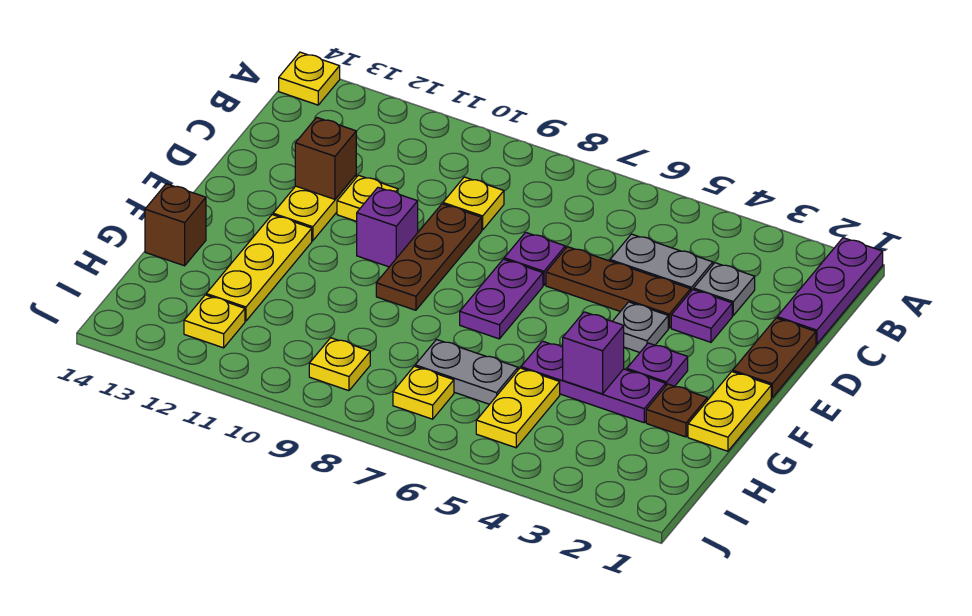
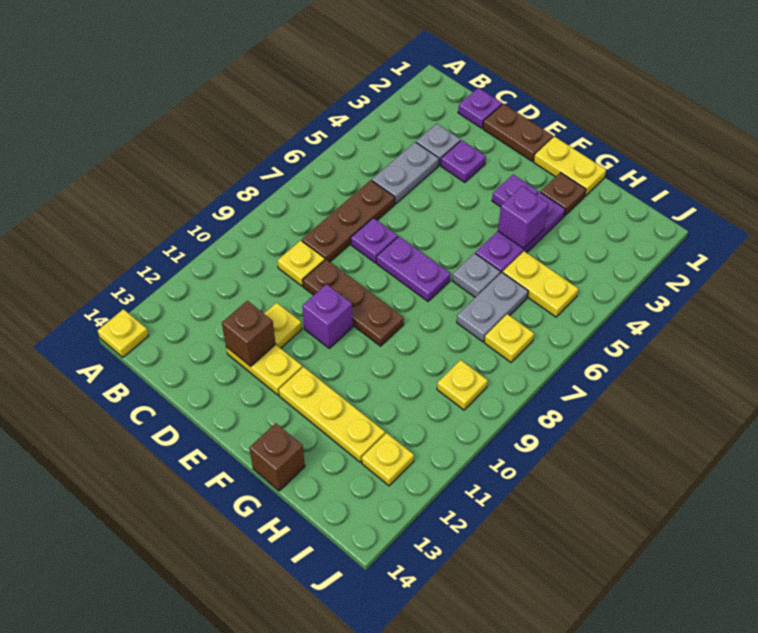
purple plate A1:C1 level 1 -> purple plate C1 level 1
brown plate D4:D6 level 1 -> brown plate C6:C8 level 1
grey plate E4 level 1 -> grey plate G6 level 1

